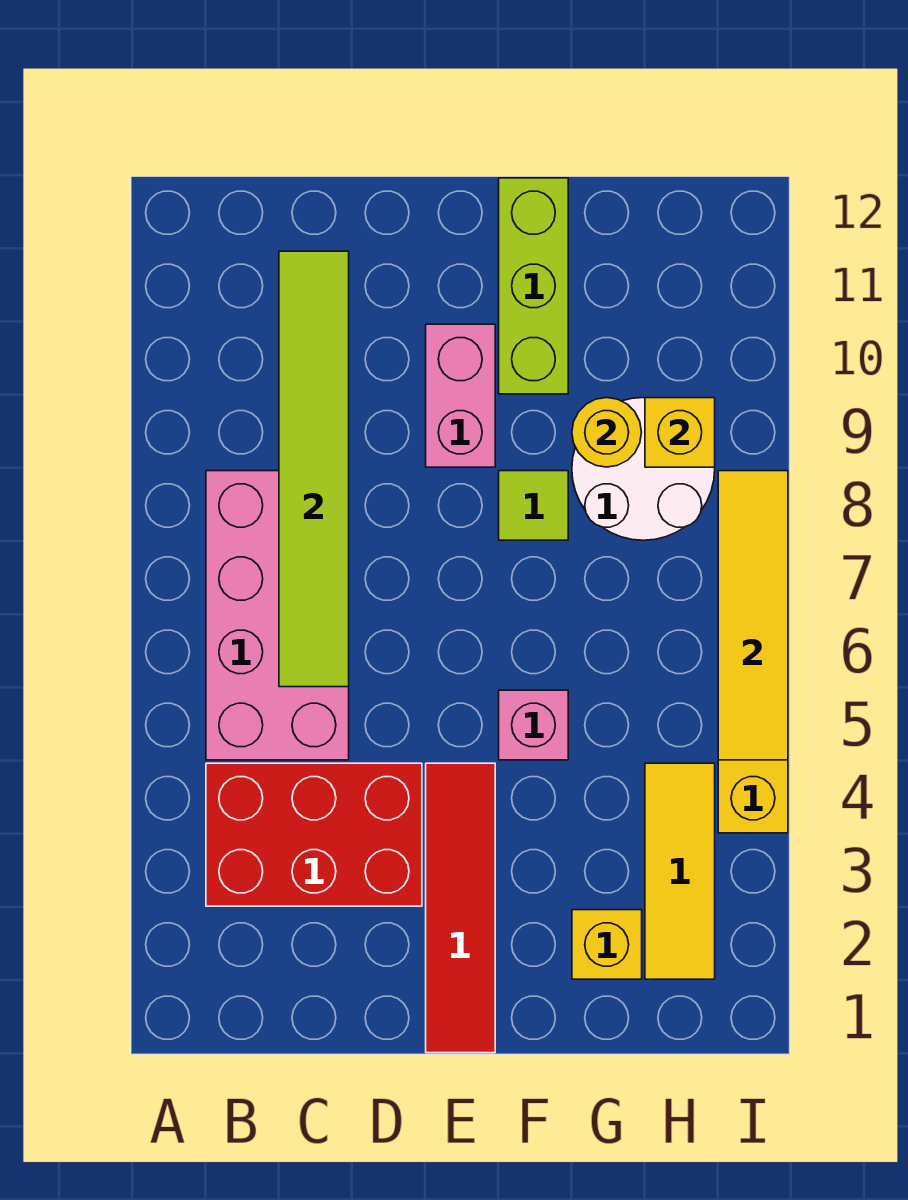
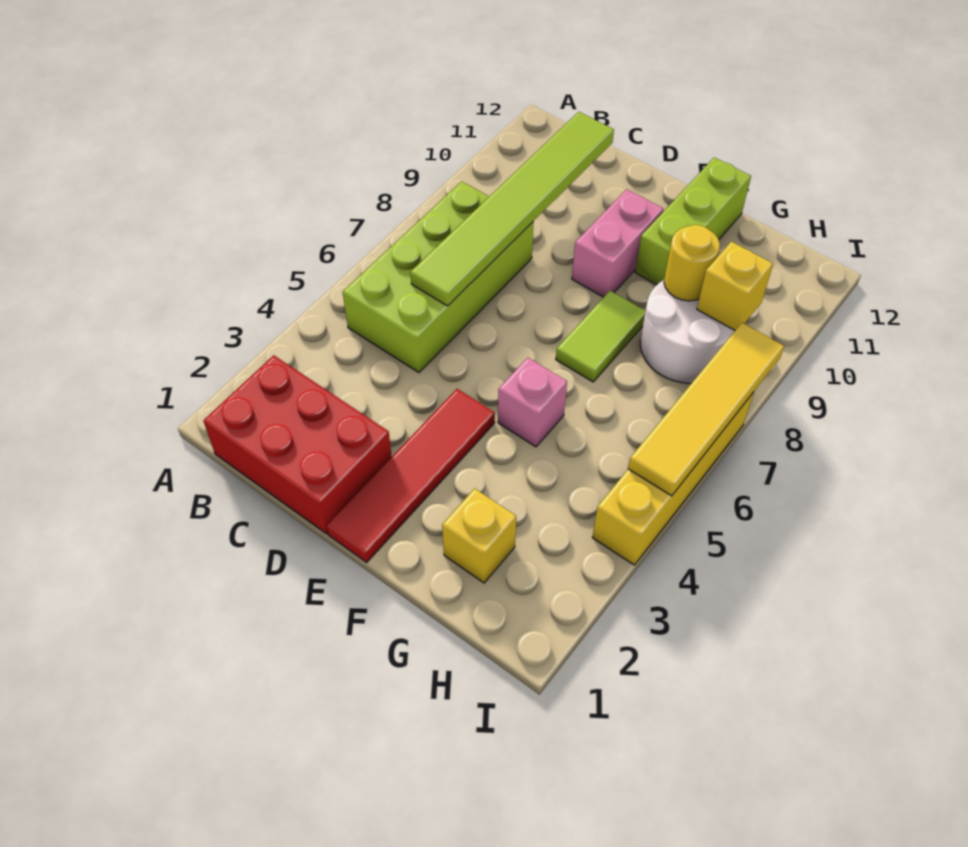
red brick B3:D4 level 1 -> red brick B1:D2 level 1
pink brick B5:C8 level 1 -> lime brick B5:C8 level 1
lime tile F8 level 1 -> lime tile F7:F8 level 1
yellow tile H2:H4 level 1 -> none

